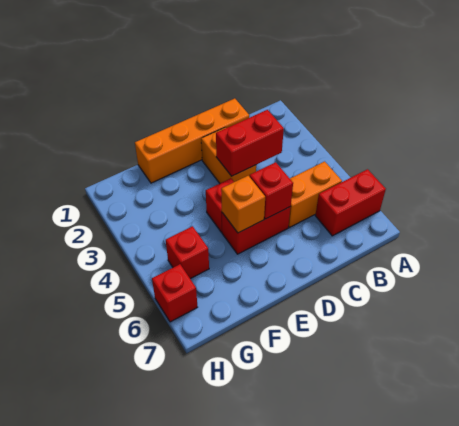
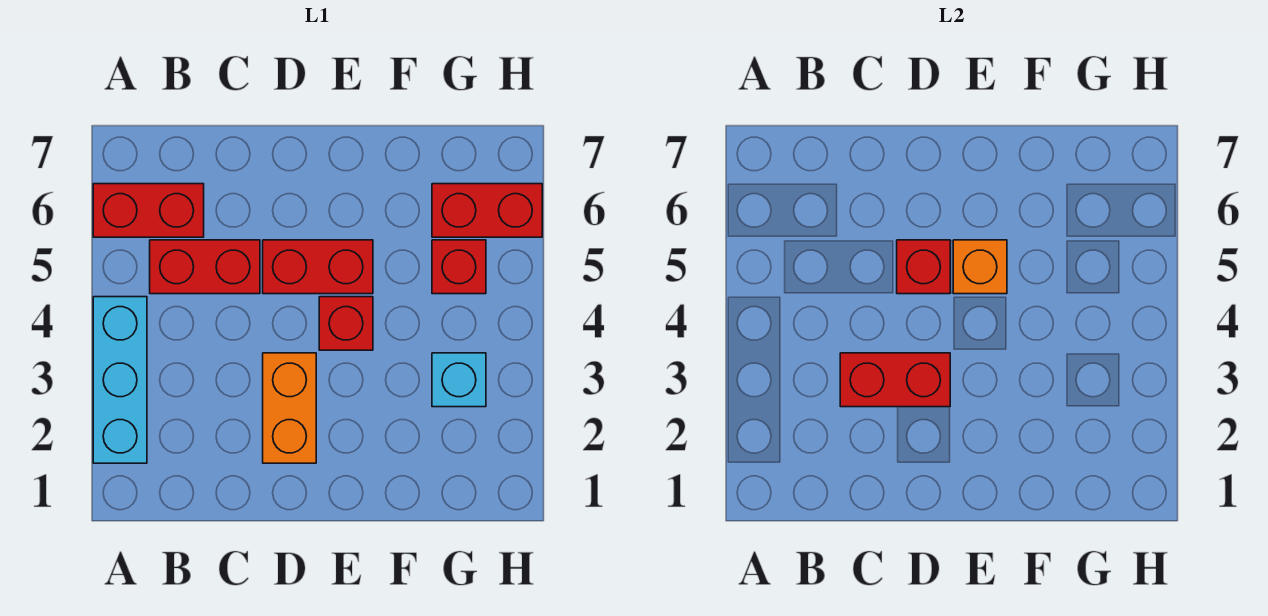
none -> cyan brick A2:A4 level 1
orange brick B5:C5 level 1 -> red brick B5:C5 level 1
orange brick C1:F1 level 1 -> none
none -> cyan brick G3 level 1
red brick H6 level 1 -> red brick G6:H6 level 1

